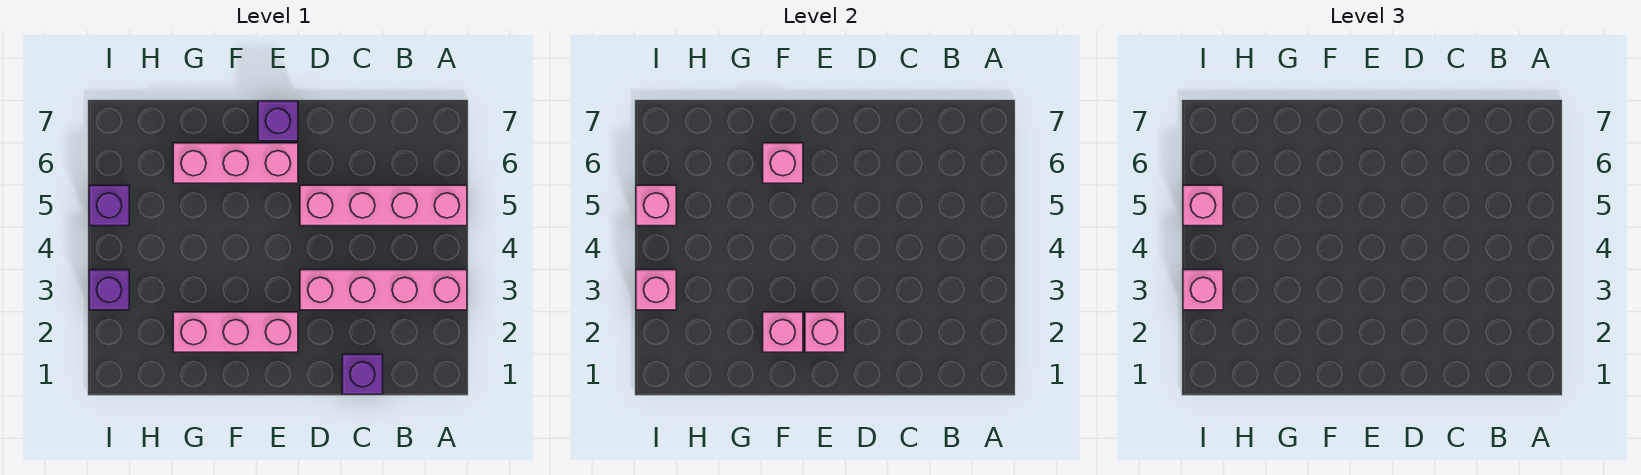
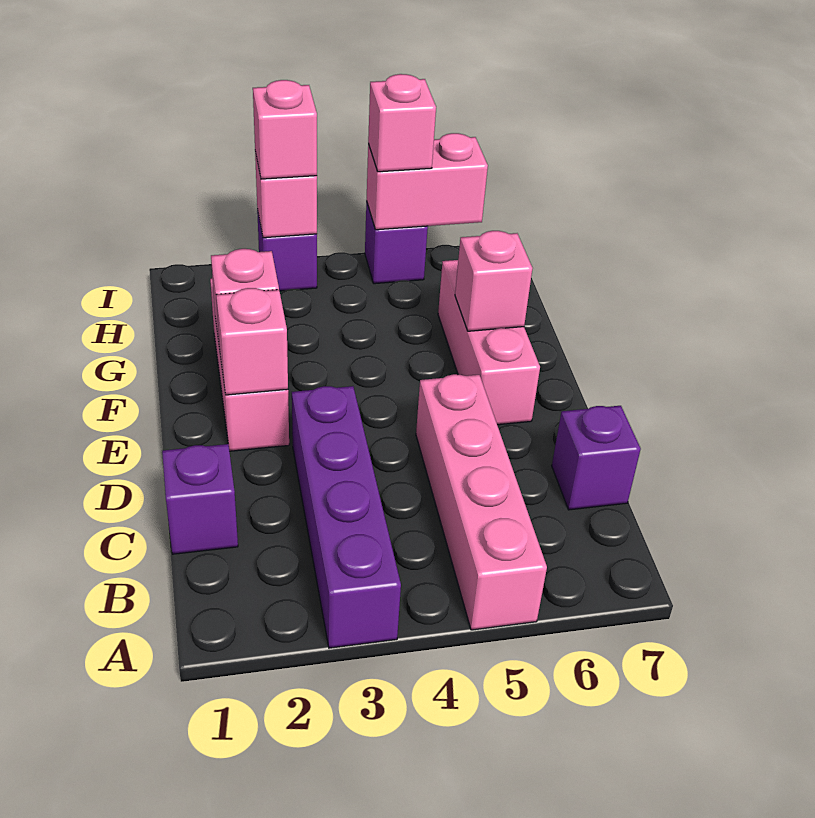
pink brick A3:D3 level 1 -> purple brick A3:D3 level 1
purple brick E7 level 1 -> purple brick C7 level 1
pink brick I5 level 2 -> pink brick I5:I6 level 2

